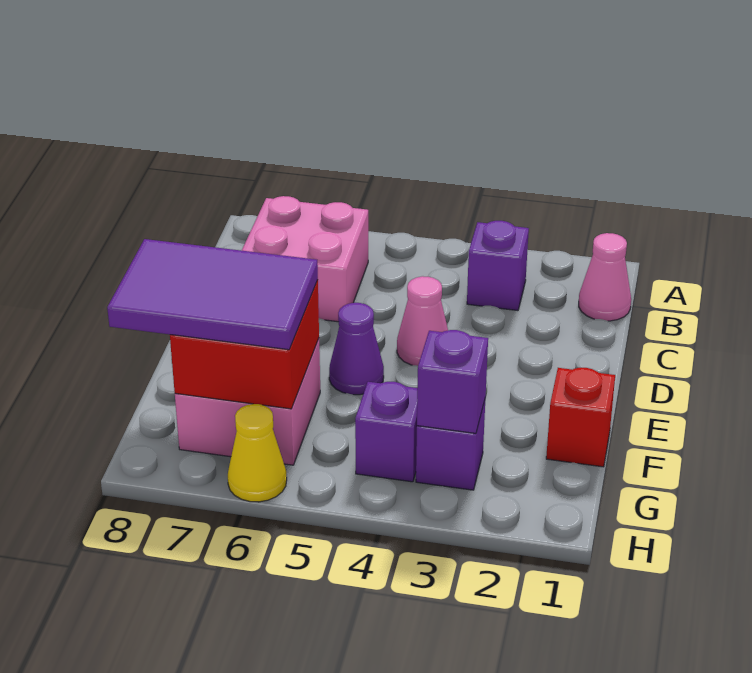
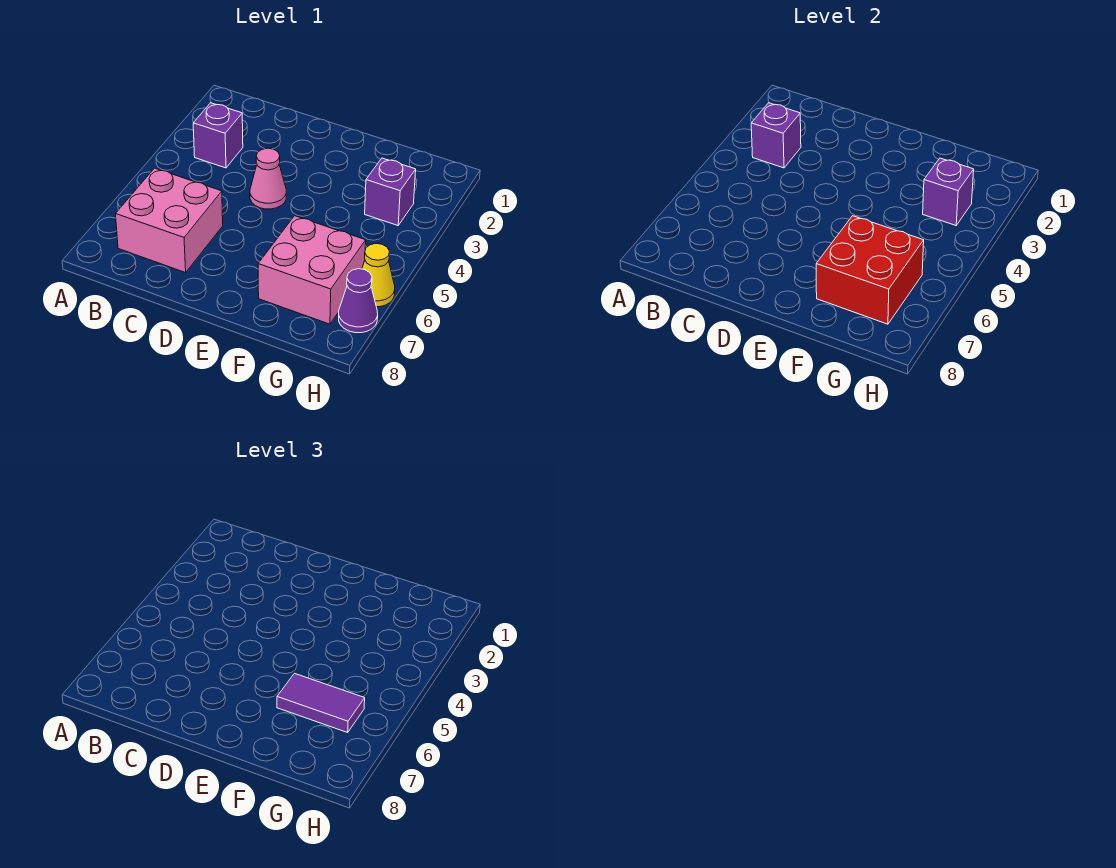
pink cone B1 level 1 -> none
purple cone E5 level 1 -> purple cone H7 level 1
red brick F1 level 1 -> none
purple tile F6:G8 level 3 -> purple tile F6:G6 level 3
purple brick G4 level 1 -> purple brick B3 level 2

